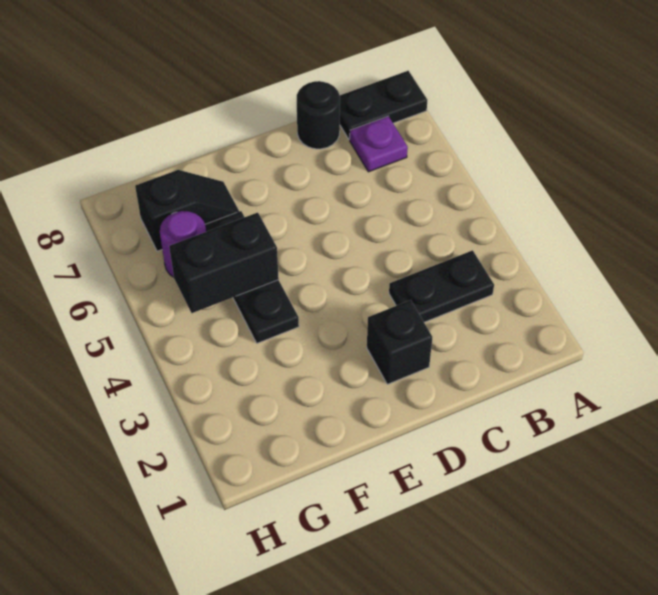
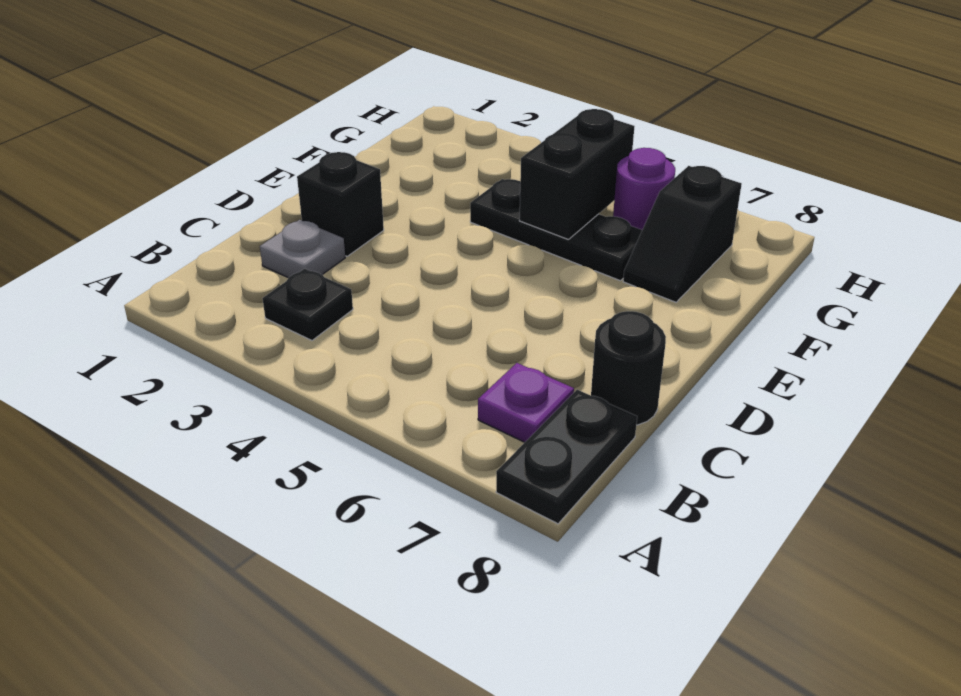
black plate B3:C3 level 1 -> black plate B3 level 1
none -> grey plate C2 level 1

